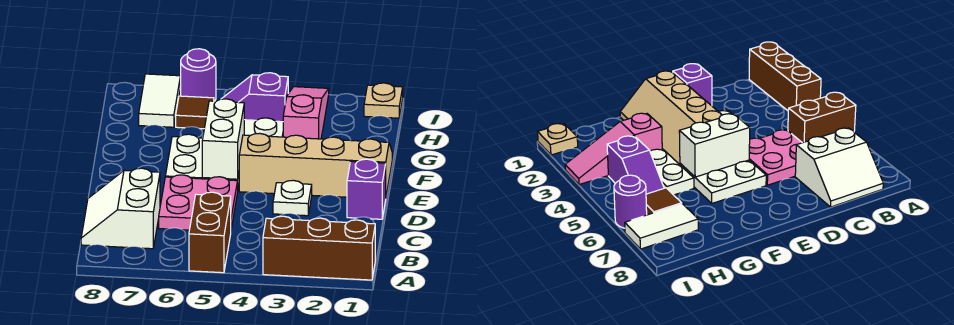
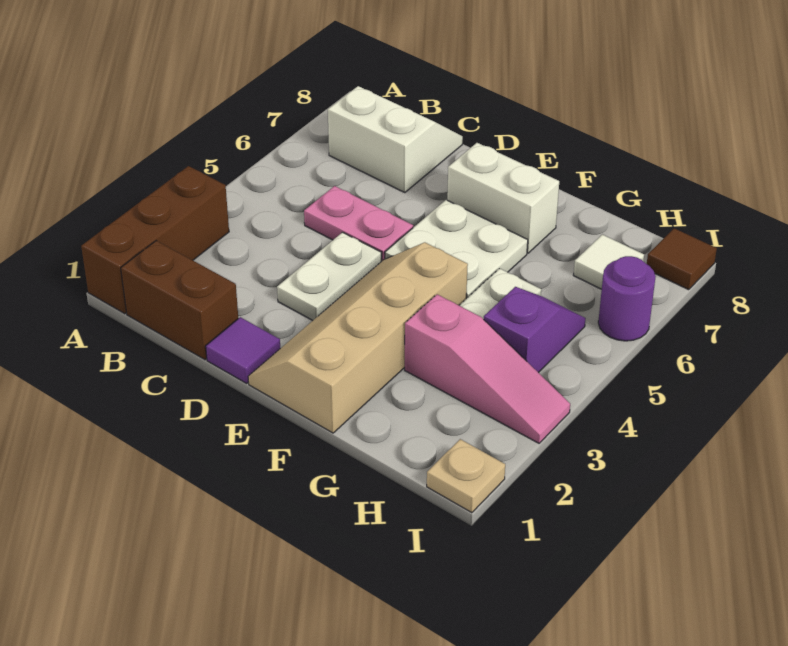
brown brick A5:B5 level 1 -> brown brick B1:C1 level 1
pink plate C5:D6 level 1 -> pink plate C5:D5 level 1
purple brick D1 level 1 -> purple tile D1 level 1
white plate D3 level 1 -> white plate D3:D4 level 1
tan slope E1:F4 level 1 top E -> tan slope E1:F4 level 1 top F
white brick E5:F5 level 2 -> white brick E7:F7 level 1
brown tile H6 level 1 -> brown tile I8 level 1
white tile H7:I7 level 1 -> white tile H7 level 1

